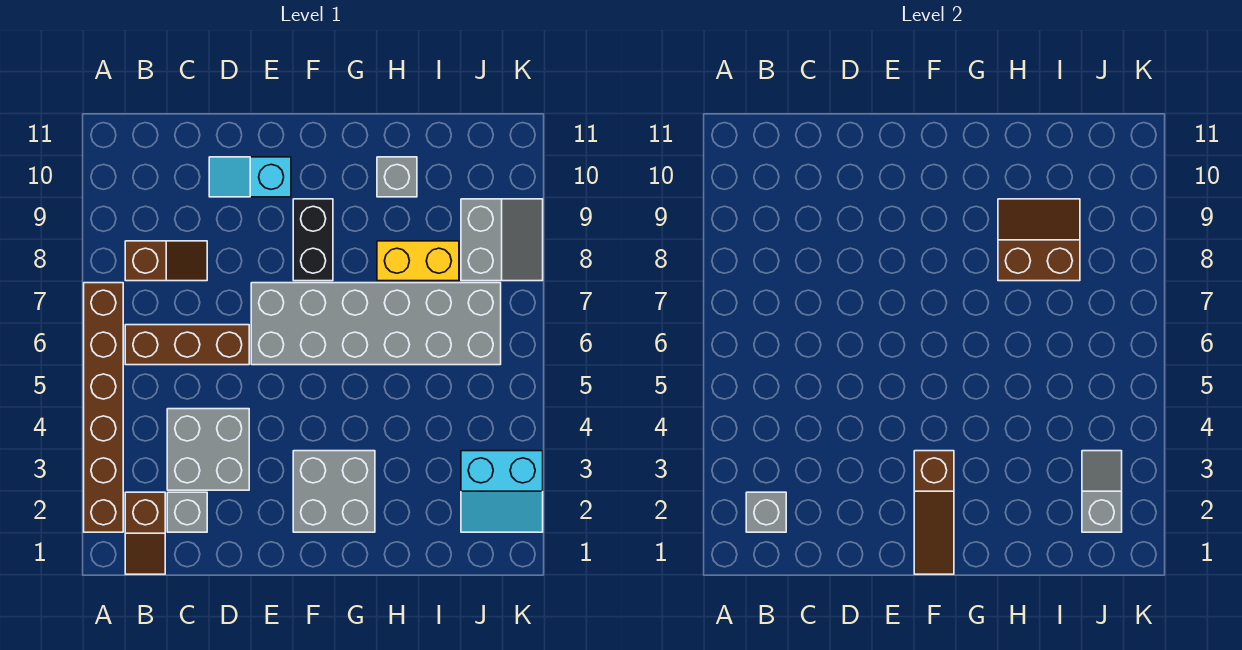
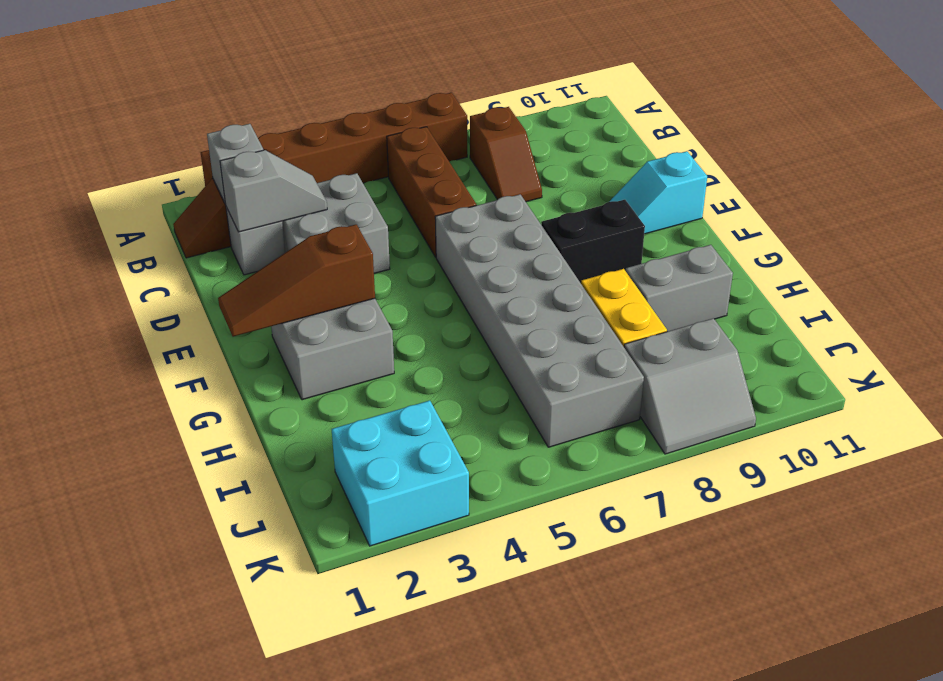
cyan slope D10:E10 level 1 top E -> cyan slope E10:E11 level 1 top 11
brown slope H8:I9 level 2 top 8 -> none
grey brick H10 level 1 -> grey brick H9:H10 level 1
cyan slope J2:K3 level 1 top 3 -> cyan brick J2:K3 level 1
grey slope J2:J3 level 2 top 2 -> grey slope C2:C3 level 2 top 2

